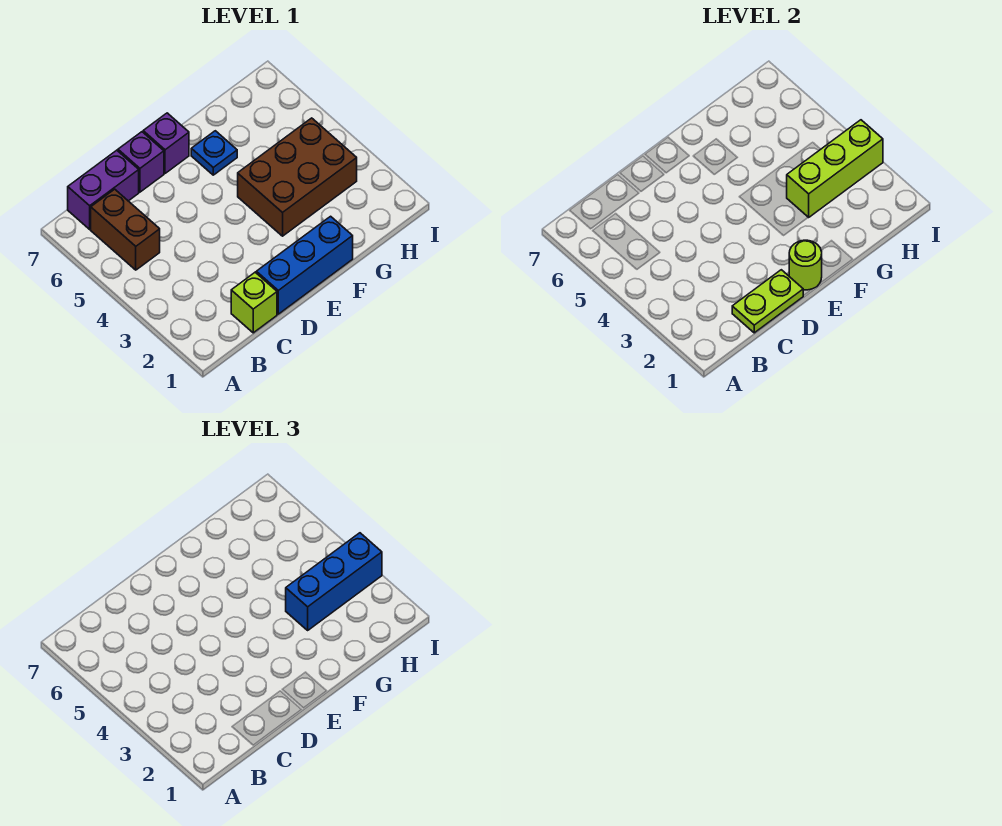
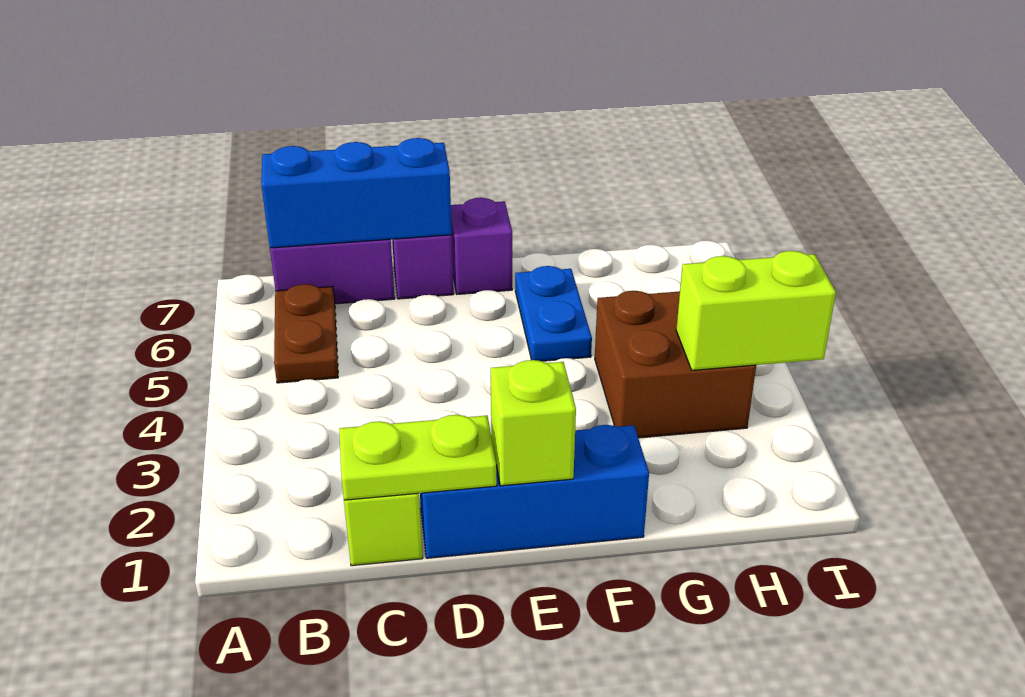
brown brick B5:B6 level 1 -> brown plate B5:B6 level 1
lime round brick E1 level 2 -> lime brick E1 level 2
brown brick F3:H4 level 1 -> brown brick G3:H4 level 1
blue plate F6 level 1 -> blue plate F5:F6 level 1
lime brick G3:I3 level 2 -> lime brick H3:I3 level 2
blue brick G3:I3 level 3 -> blue brick B7:D7 level 2

